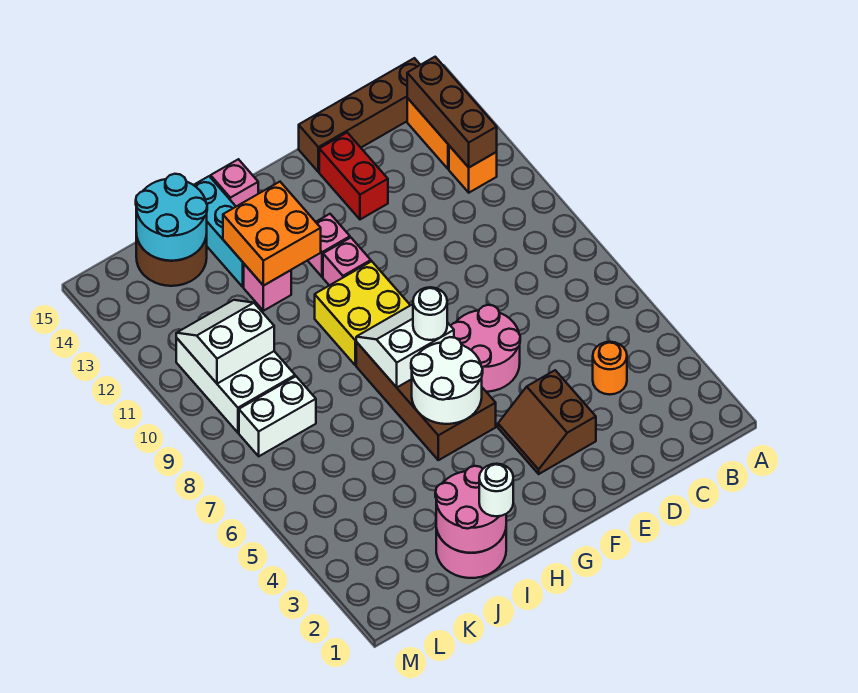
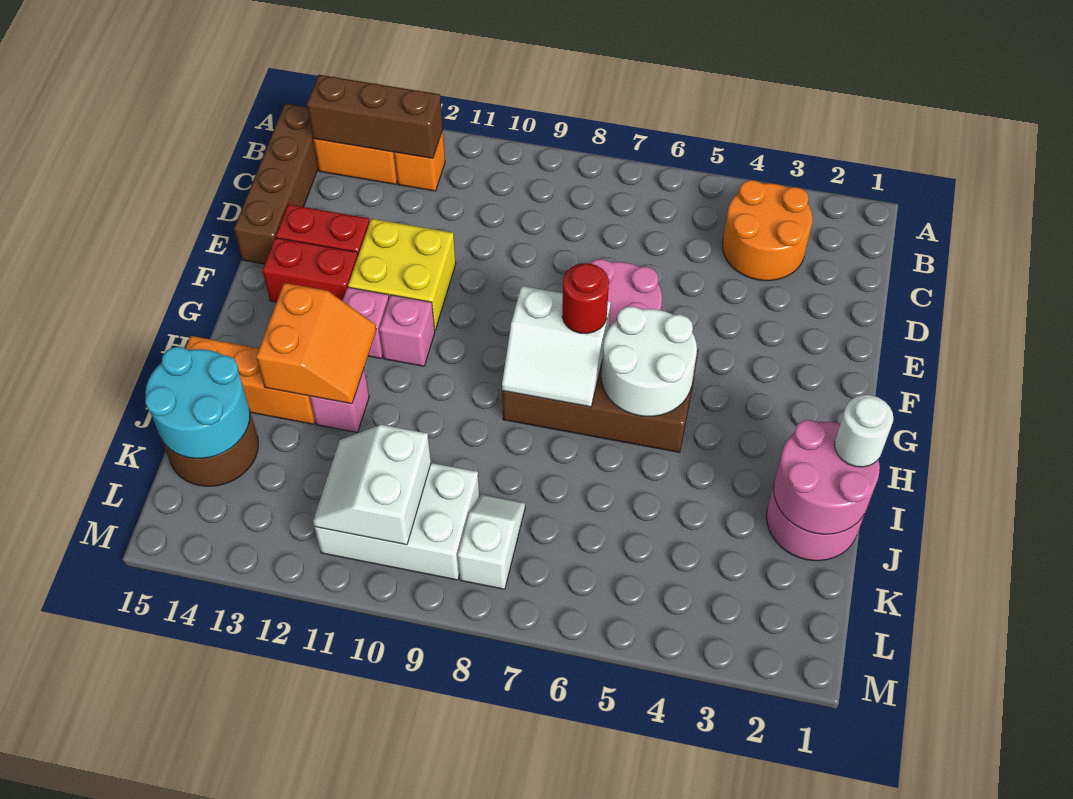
orange round brick C4 level 1 -> orange round brick B3:C4 level 1
brown slope E3:F4 level 1 top E -> none
none -> red brick F13:F14 level 1
white slope G7:H8 level 2 top 7 -> white slope G7:H8 level 2 top G
white round brick G7 level 3 -> red round brick G7 level 3
yellow brick G9:H10 level 1 -> yellow brick E11:F12 level 1
orange brick H12:I13 level 2 -> orange slope H12:I13 level 2 top 13
pink brick H15 level 1 -> none
cyan brick I13:I15 level 1 -> orange brick I13:I15 level 1
white brick K8:L8 level 1 -> white slope K8:L8 level 1 top L

